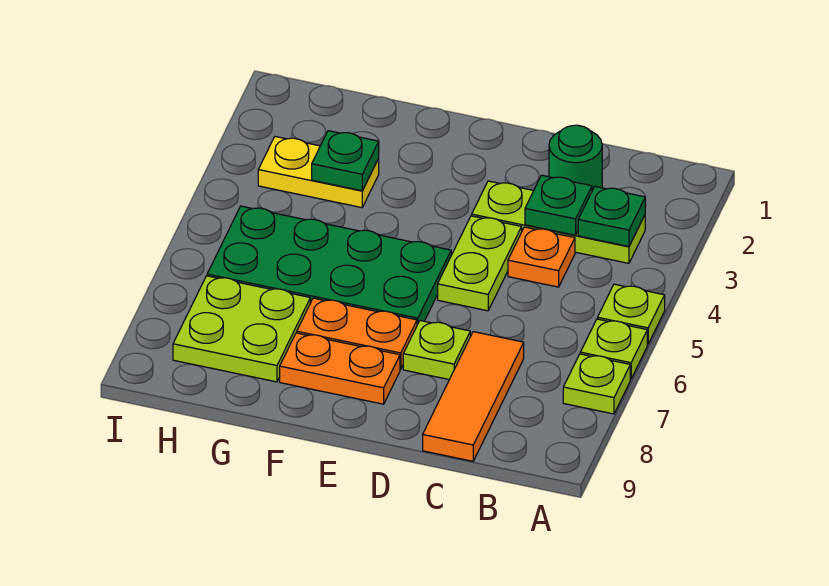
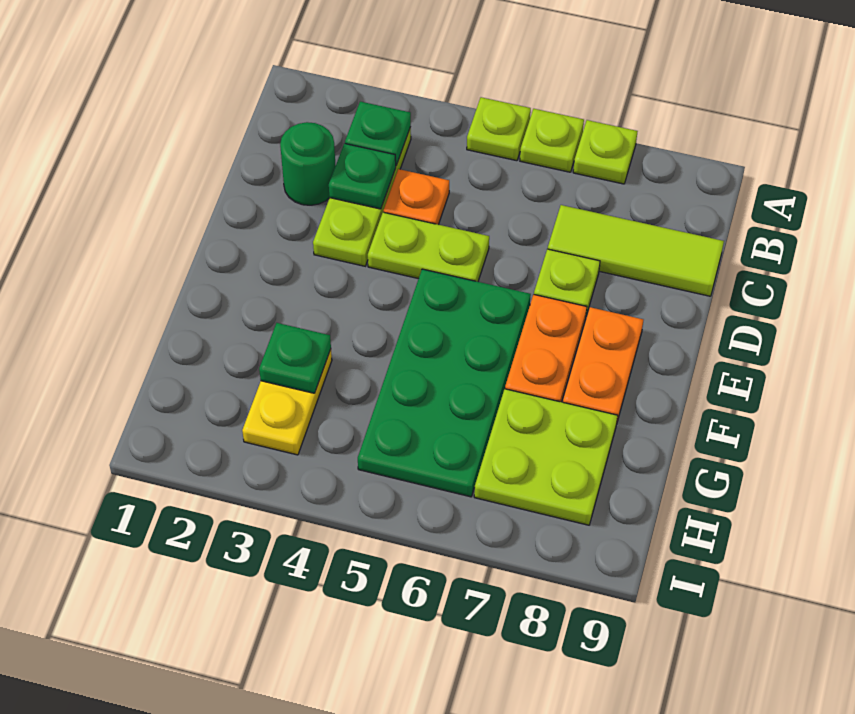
orange tile C7:C9 level 1 -> lime tile C7:C9 level 1

